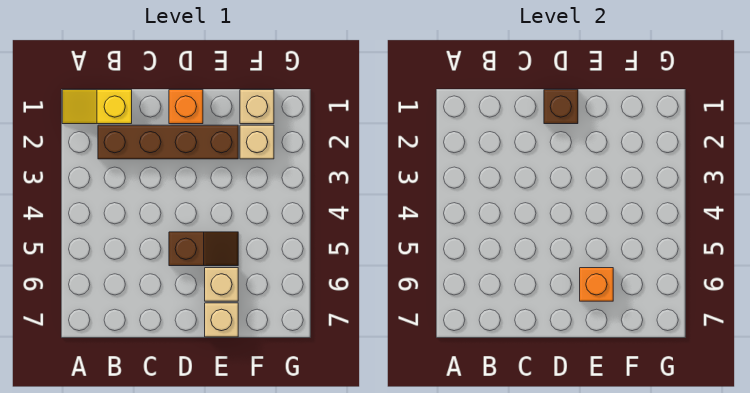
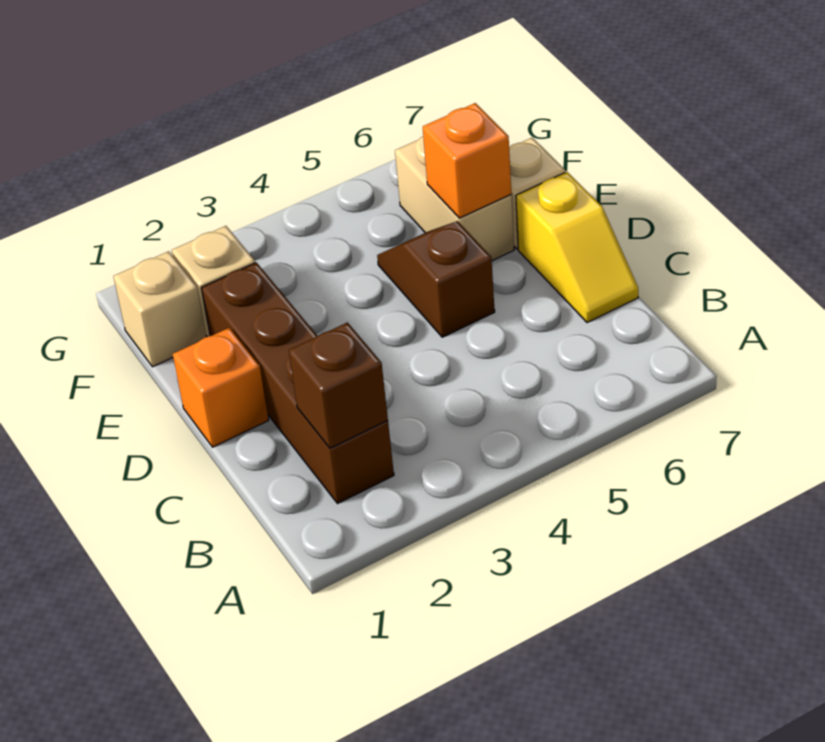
yellow slope A1:B1 level 1 top B -> yellow slope C7:D7 level 1 top D
brown brick D1 level 2 -> brown brick B2 level 2
tan brick E6 level 1 -> tan brick E6:F6 level 1

